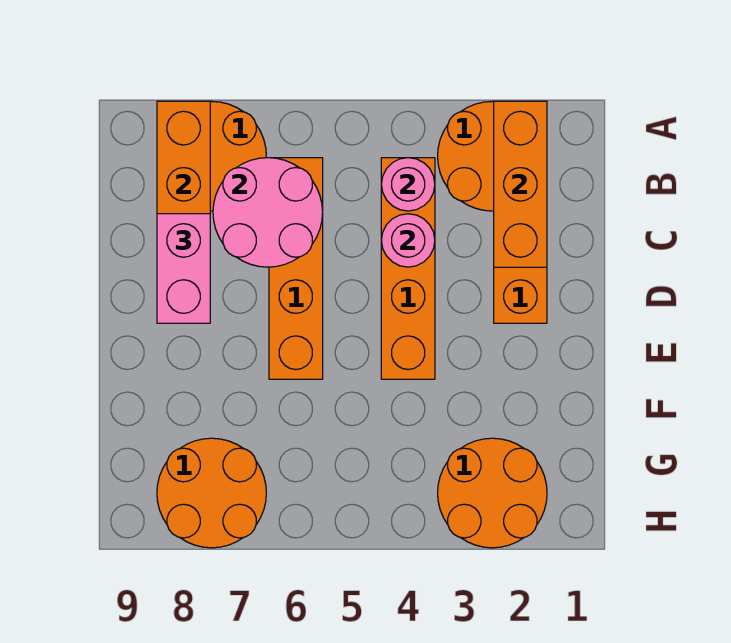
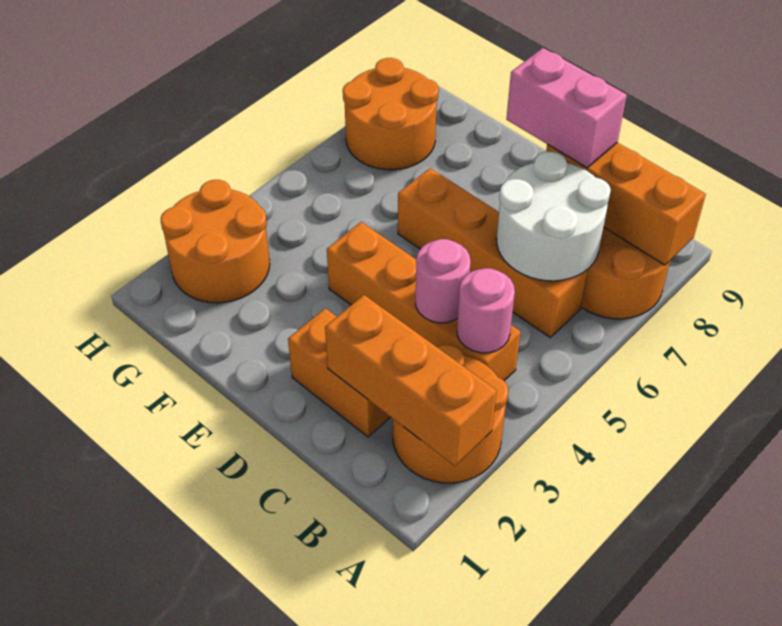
pink round brick B6:C7 level 2 -> white round brick B6:C7 level 2

